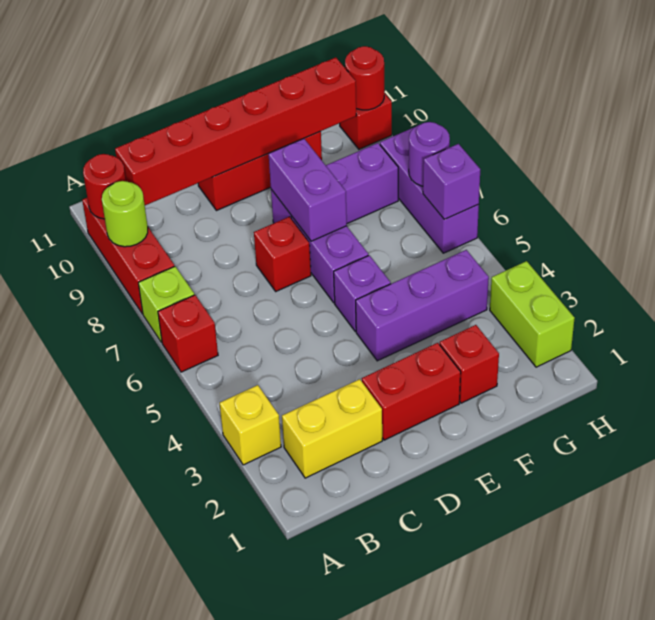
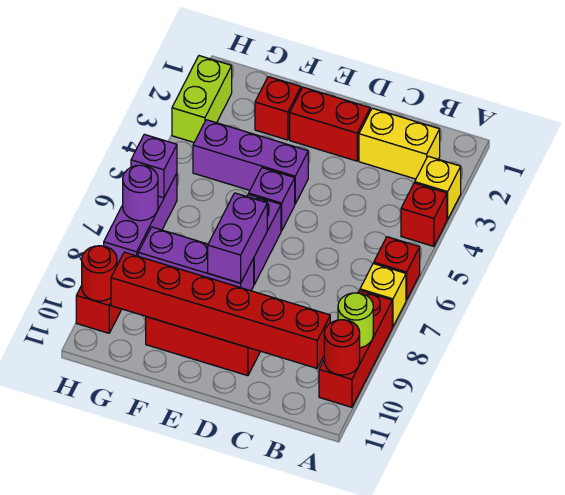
lime brick A7 level 1 -> yellow brick A7 level 1
red brick D7 level 1 -> red brick A4 level 1

